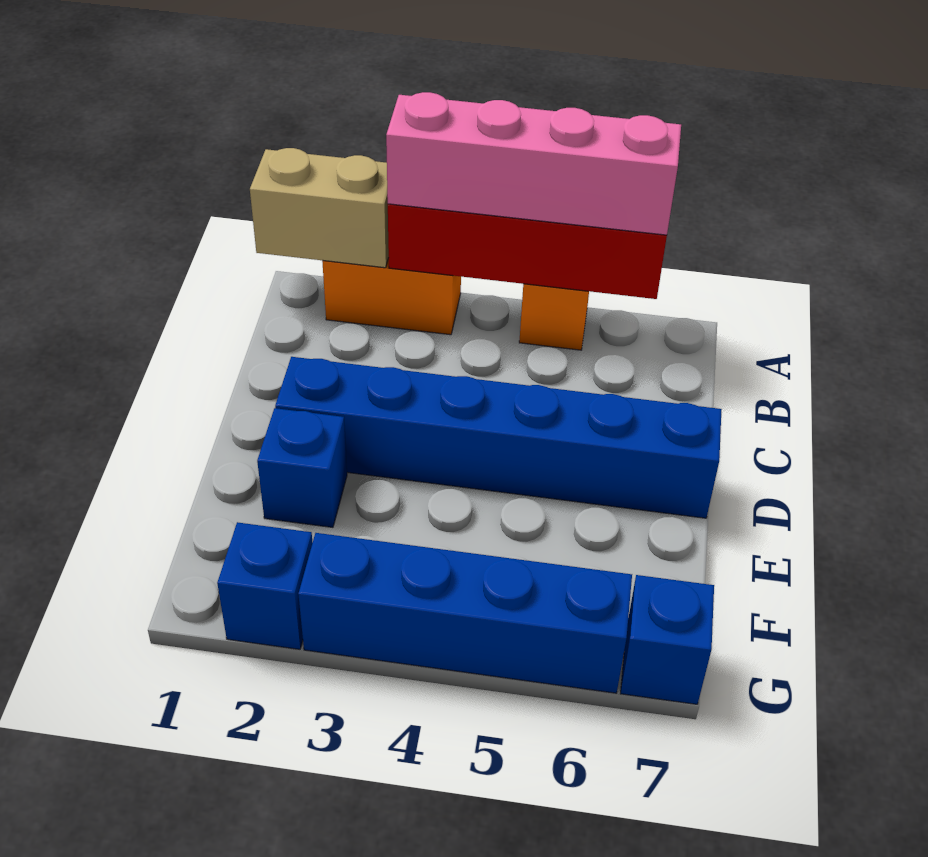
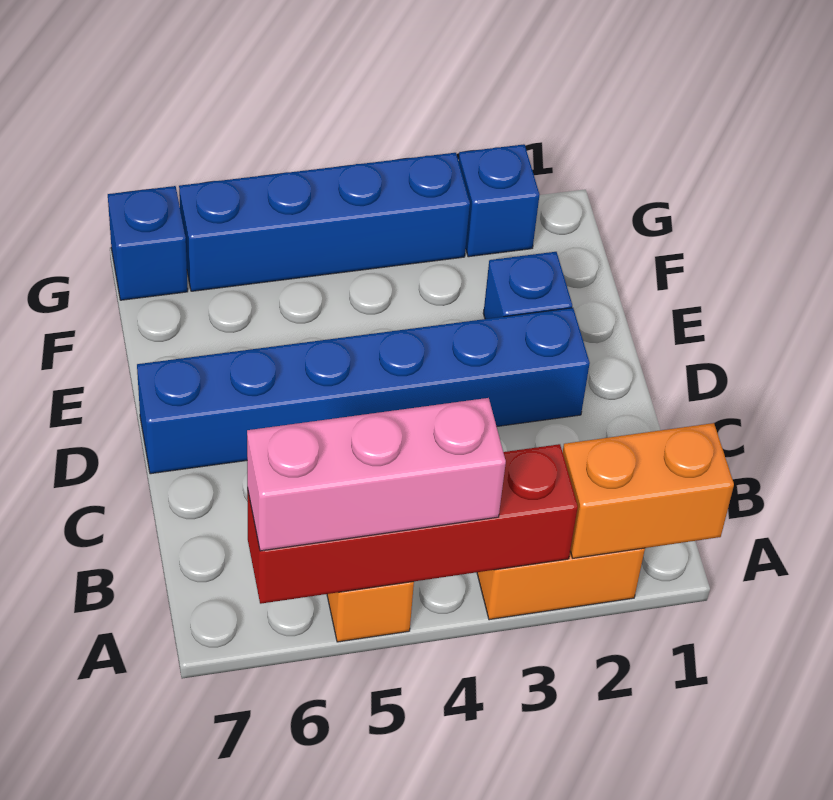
tan brick A1:A2 level 2 -> orange brick A1:A2 level 2
pink brick A3:A6 level 3 -> pink brick A4:A6 level 3

